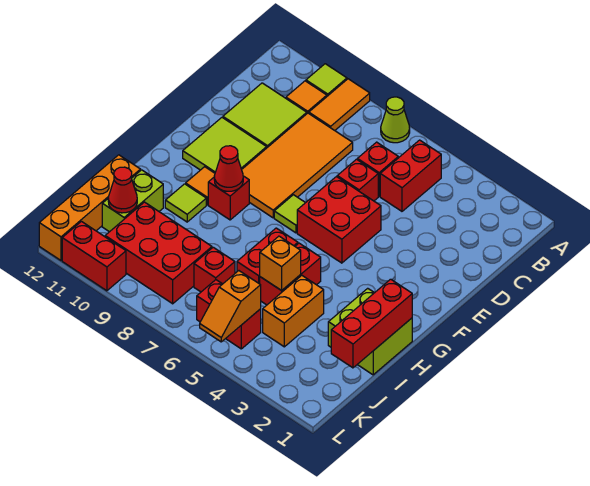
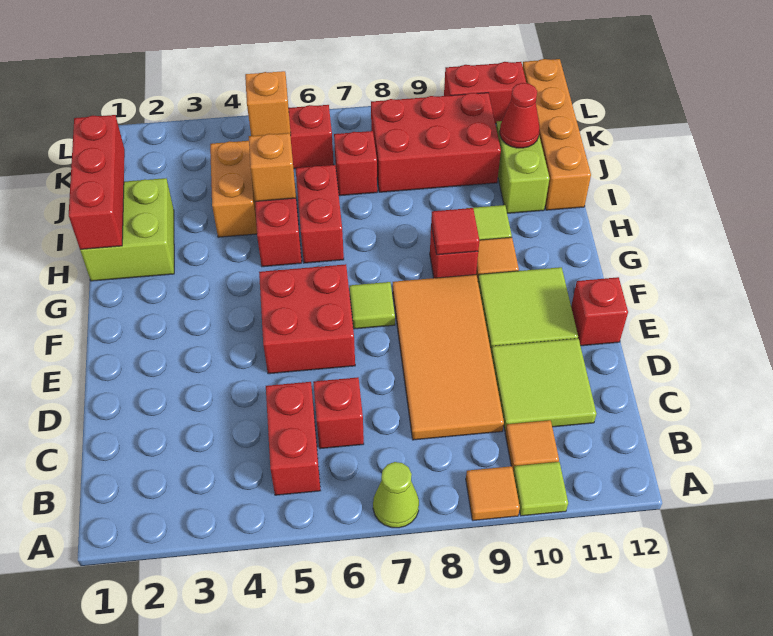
orange tile A9:B9 level 1 -> orange tile A9 level 1
red brick D6 level 1 -> red brick E12 level 1
red cone G9 level 2 -> red tile G9 level 2

